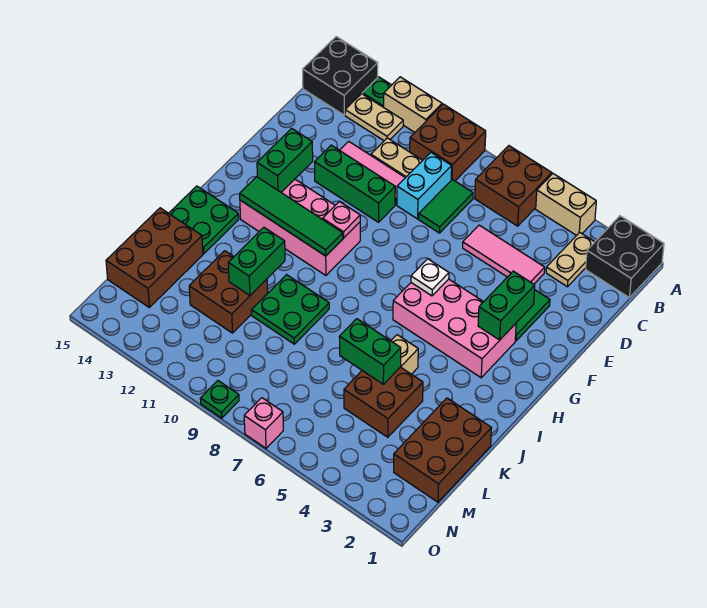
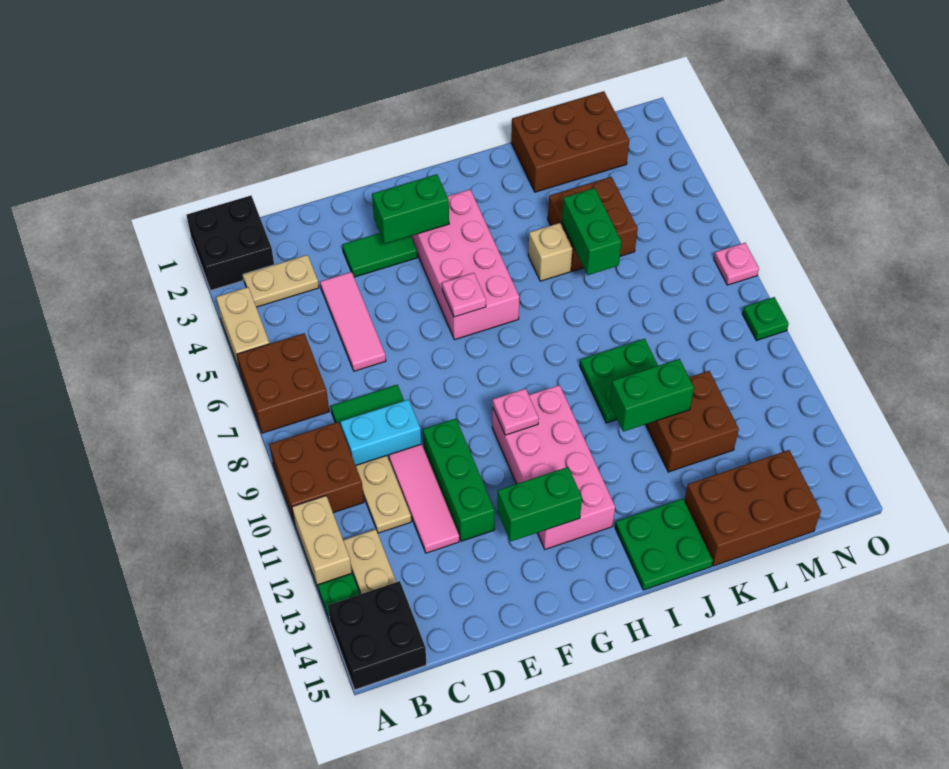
white plate G6 level 2 -> pink plate G6 level 2
green tile H10:H13 level 2 -> none
pink brick O7 level 1 -> pink plate O7 level 1

